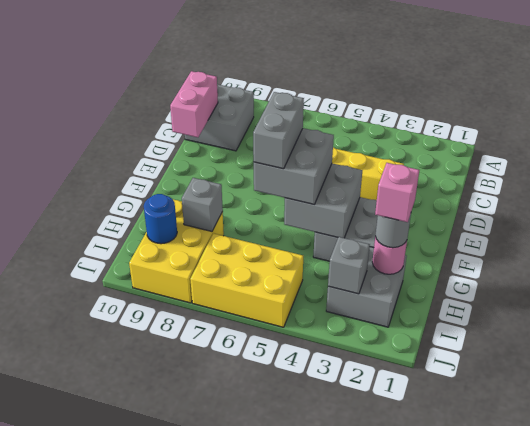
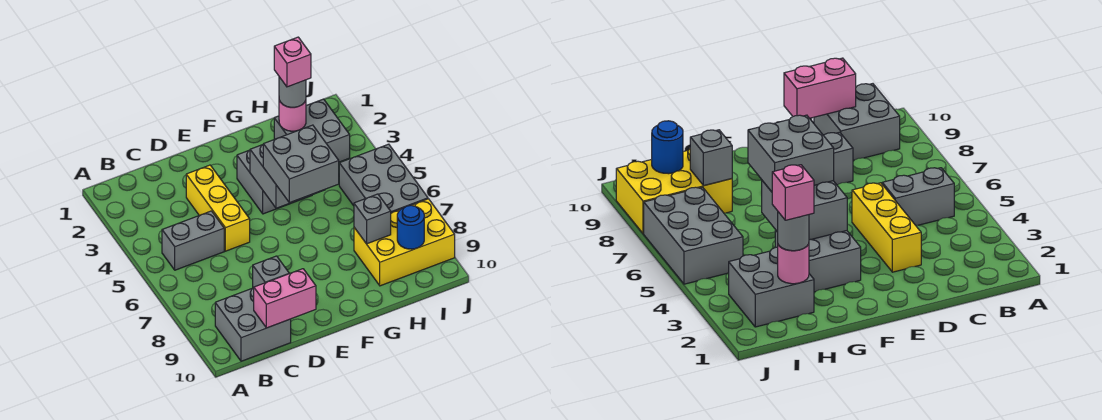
grey brick F6:G6 level 4 -> grey brick B5:C5 level 1
grey brick I3 level 2 -> grey brick D8 level 1
yellow brick I5:J7 level 1 -> grey brick I5:J7 level 1

